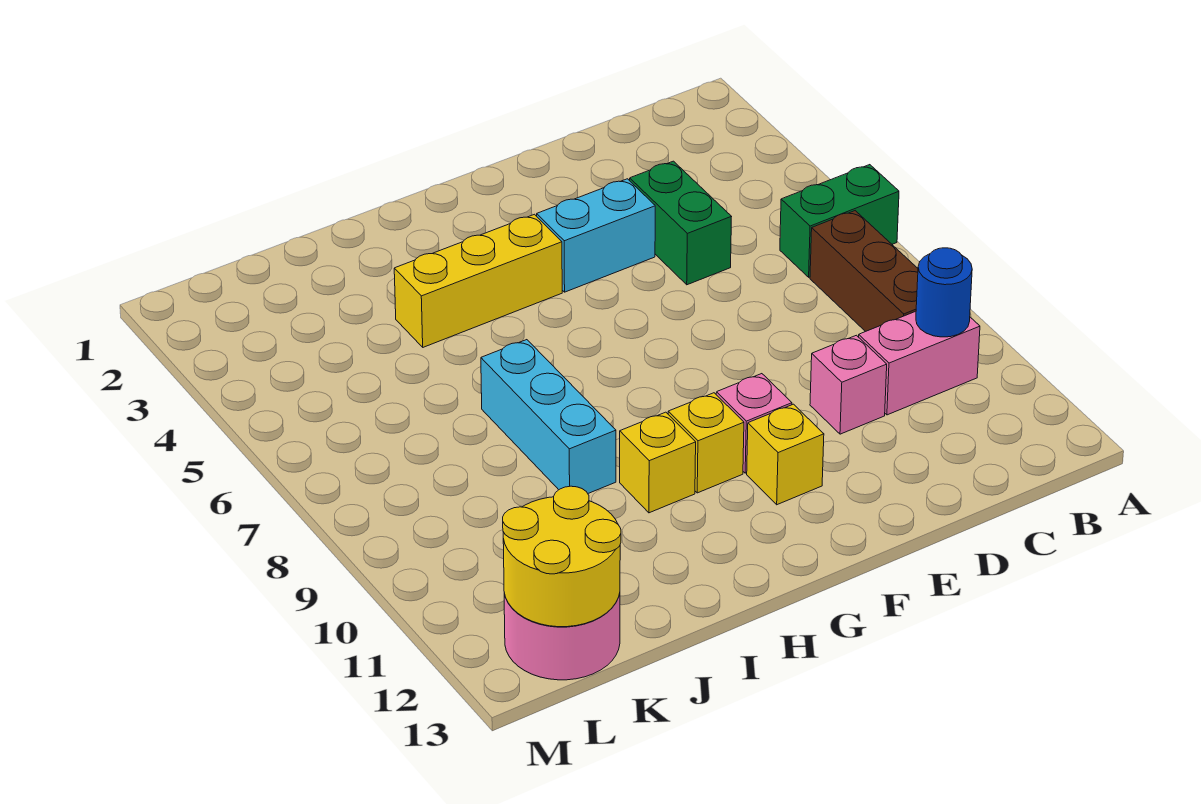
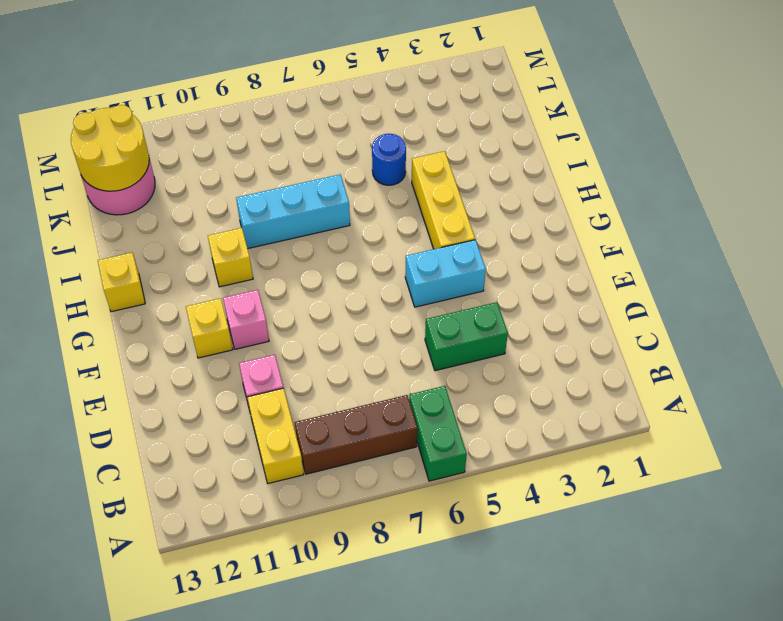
pink brick B10:C10 level 1 -> yellow brick B10:C10 level 1
blue round brick B10 level 2 -> blue round brick J5 level 1
cyan brick E4:F4 level 1 -> cyan brick F4:F5 level 1
yellow brick G10 level 1 -> yellow brick H13 level 1

